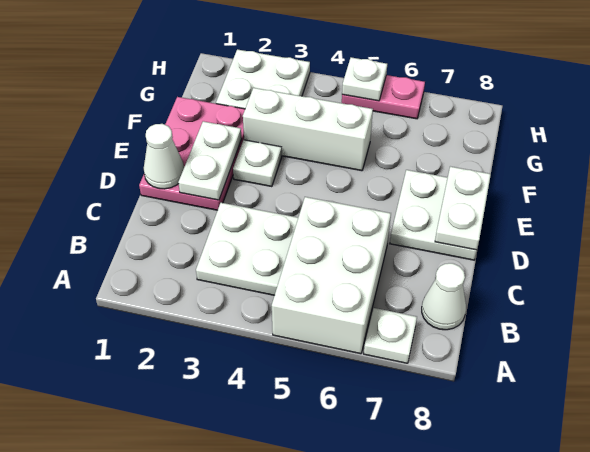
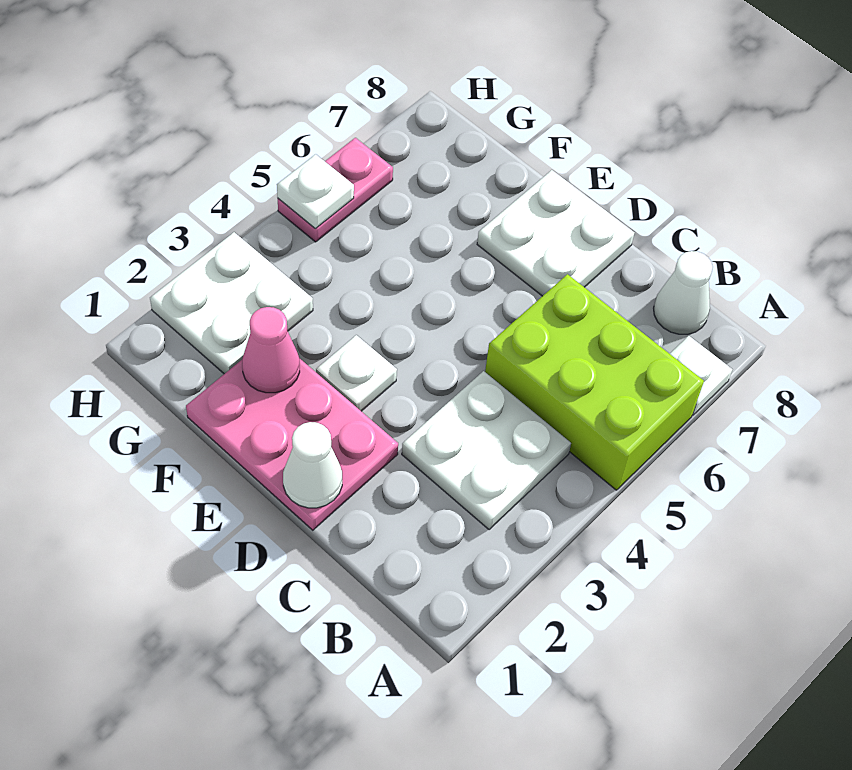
white brick A5:C6 level 1 -> lime brick A5:C6 level 1
white plate D2:E2 level 2 -> none
white plate D8:E8 level 2 -> none
none -> pink cone F2 level 2
white brick F3:F5 level 1 -> none

